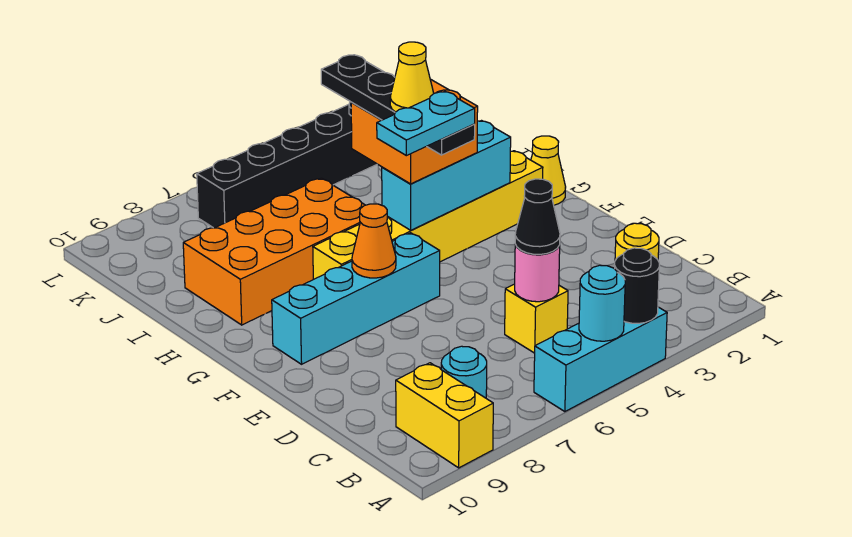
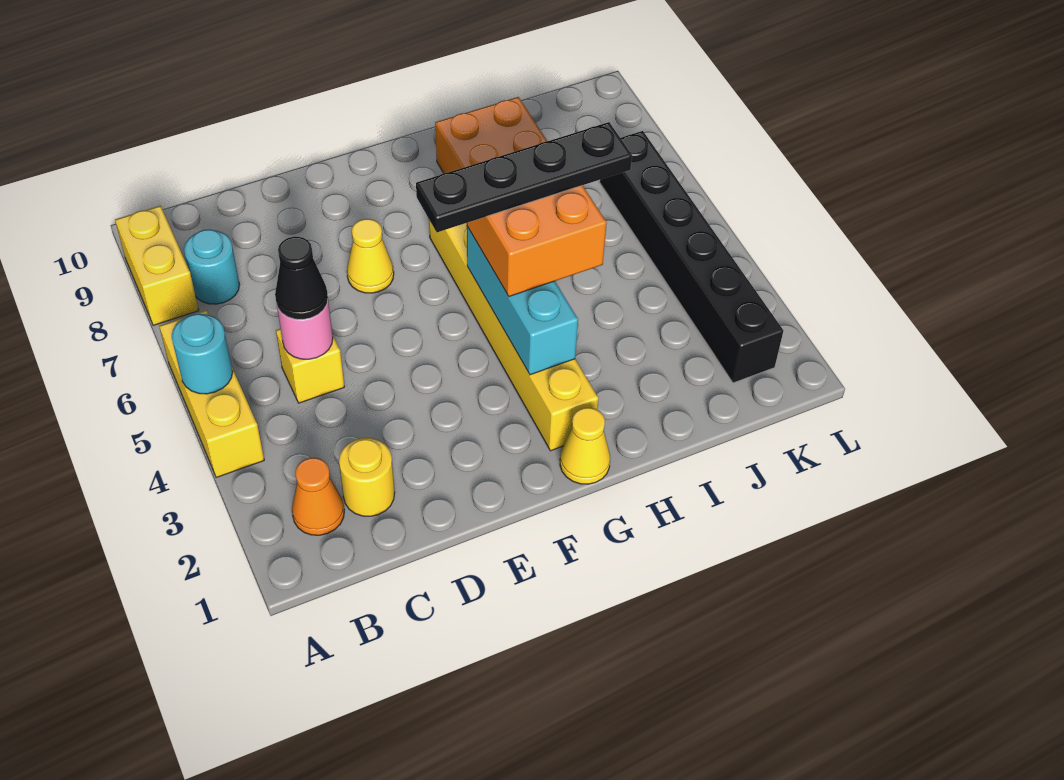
cyan brick A4:A6 level 1 -> yellow brick A4:A6 level 1
black round brick A4 level 2 -> none
yellow brick A9:B9 level 1 -> yellow brick A8:A9 level 1
cyan plate F5:F6 level 5 -> none
cyan brick F6:F9 level 1 -> none
orange cone F7 level 2 -> orange cone B2 level 1
yellow cone G5 level 5 -> yellow cone E7 level 1

